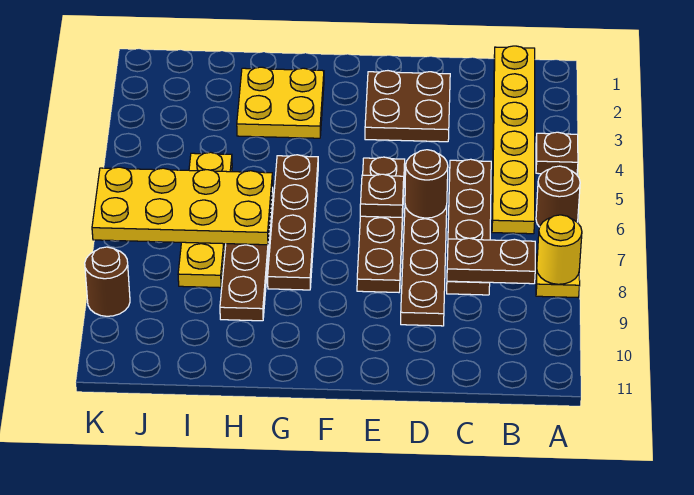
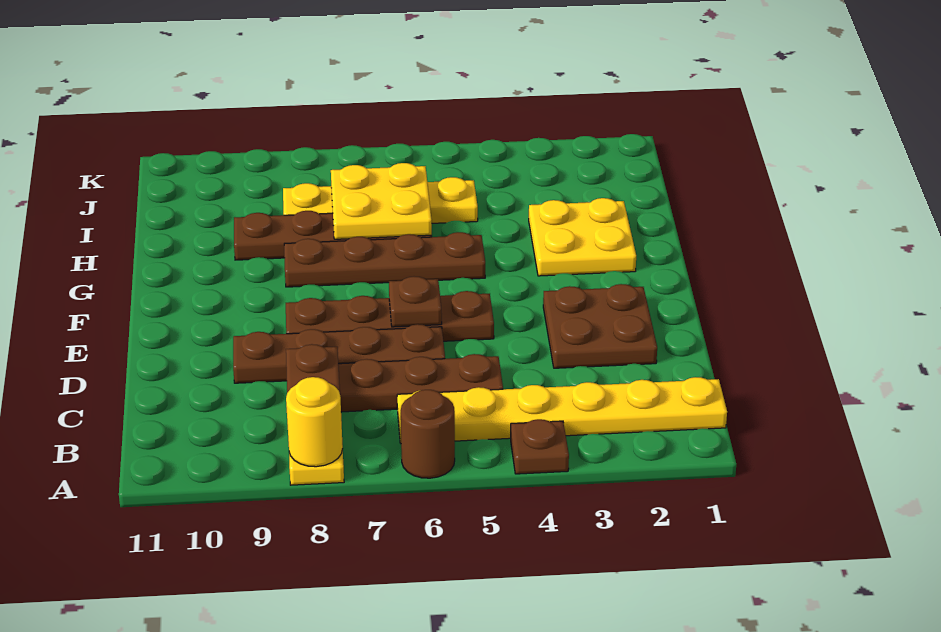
brown round brick D6 level 2 -> none
yellow plate H6:K7 level 2 -> yellow plate H6:I7 level 2
brown round brick K9 level 1 -> none

